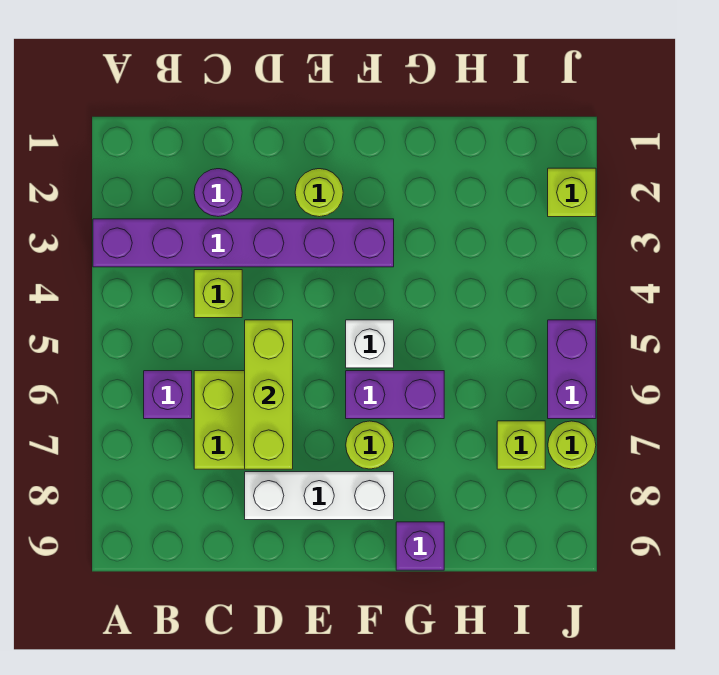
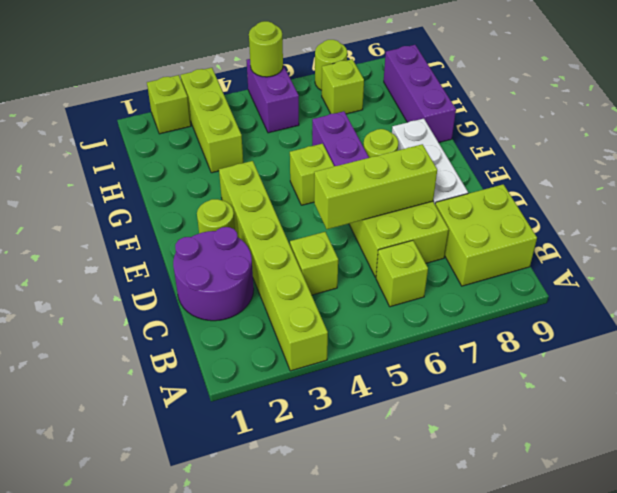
purple brick A3:F3 level 1 -> lime brick A3:F3 level 1
purple brick B6 level 1 -> lime brick B6 level 1
none -> lime brick B8:C9 level 1
purple round brick C2 level 1 -> purple round brick C1:D2 level 1
white brick F5 level 1 -> lime brick F5 level 1
purple brick G9 level 1 -> purple brick G9:I9 level 1
none -> lime brick H3:J3 level 1
purple brick J5:J6 level 1 -> purple brick I5:J5 level 1
none -> lime round brick J5 level 2

